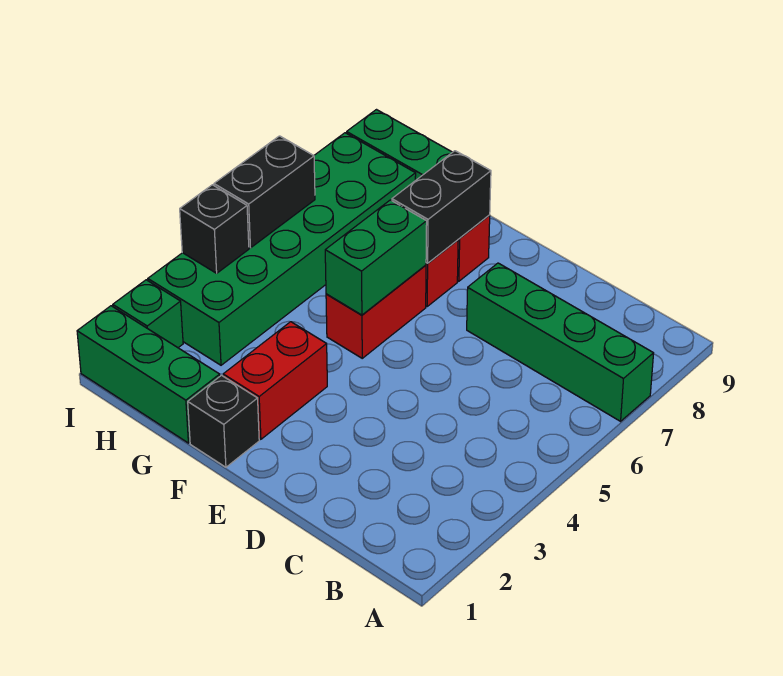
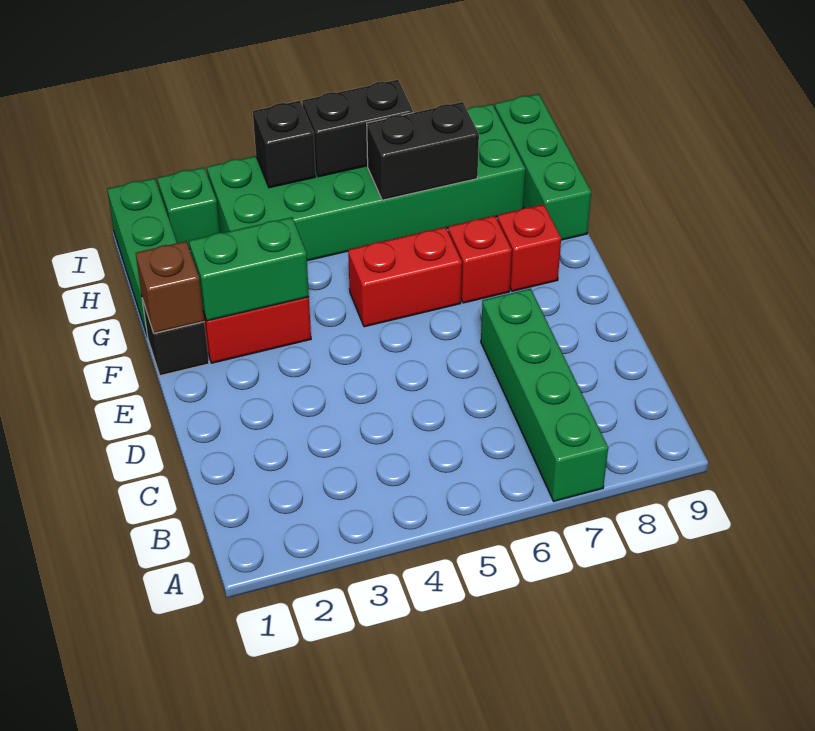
none -> brown brick F1 level 2
green brick F5:F6 level 2 -> green brick F2:F3 level 2
black brick F7:F8 level 2 -> black brick H6:H7 level 2

